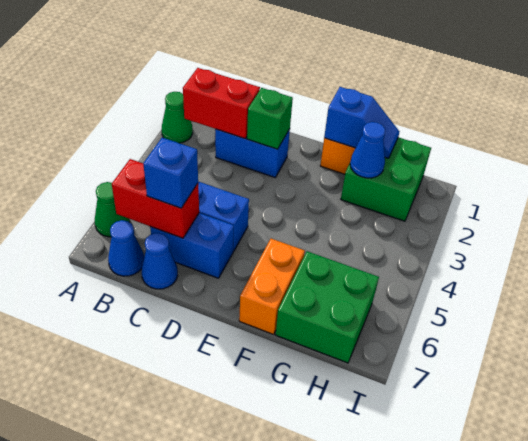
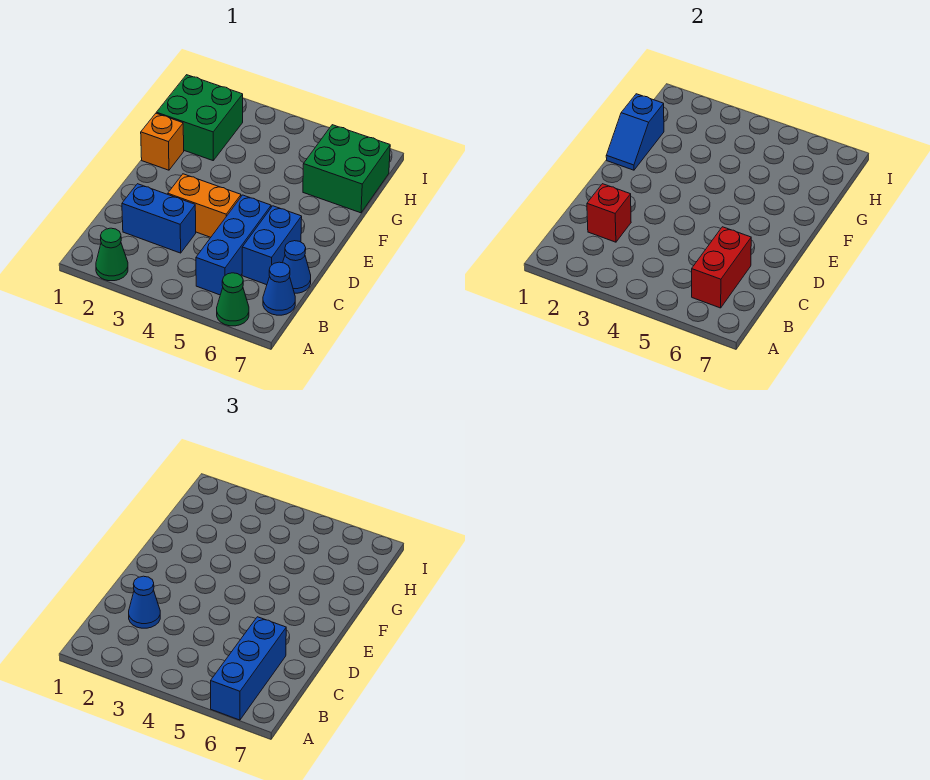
red brick B2:C2 level 2 -> red brick C2 level 2
blue brick C2:D2 level 1 -> blue brick C2:C3 level 1
blue brick C6 level 3 -> blue brick A6:C6 level 3
green brick D2 level 2 -> none
blue slope F1:G1 level 2 top F -> blue slope F1:G1 level 2 top G
orange brick F6:F7 level 1 -> orange brick D3:D4 level 1
blue cone G2 level 2 -> blue cone C2 level 3

